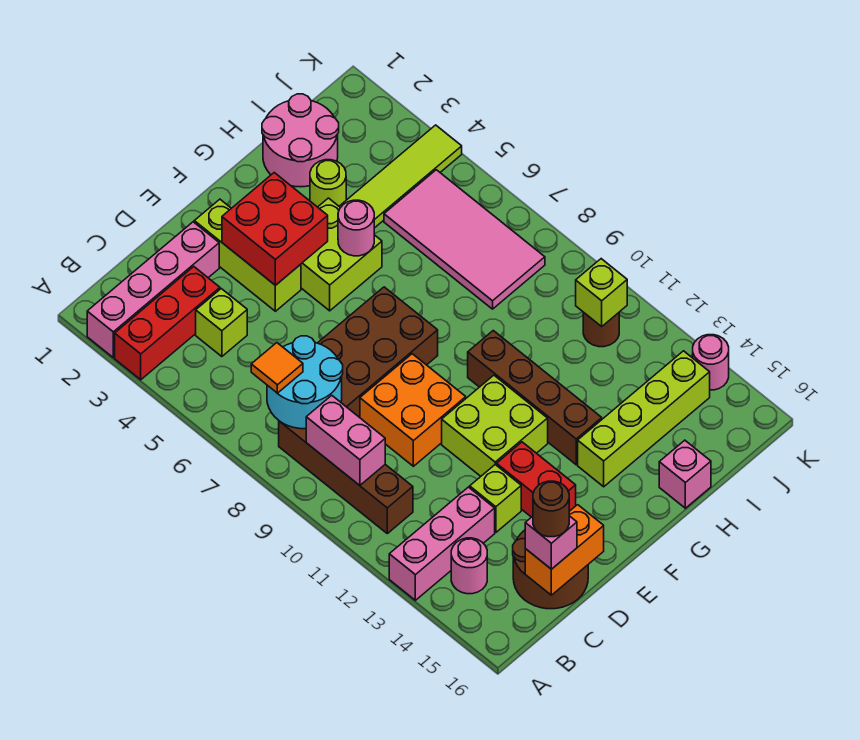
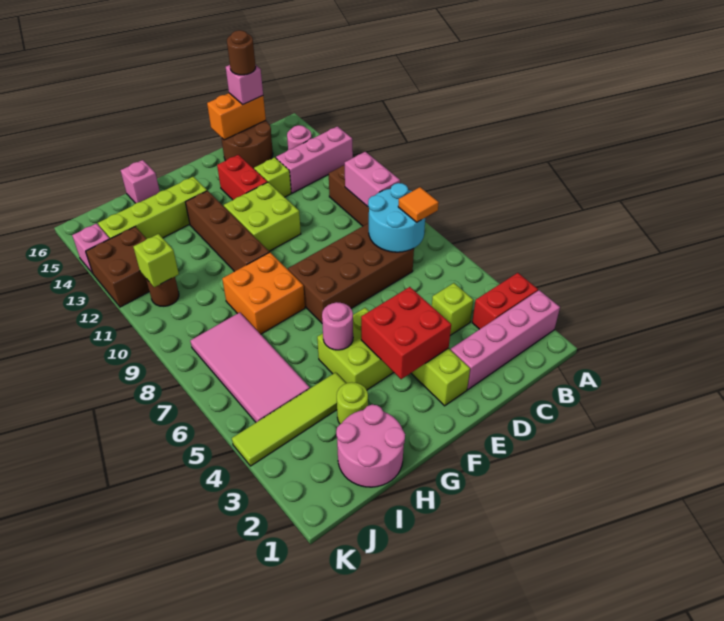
red brick A3:C3 level 1 -> red brick A3:B3 level 1
orange brick D9:E10 level 1 -> orange brick G8:H9 level 1
none -> brown brick J12:K13 level 1
pink round brick K14 level 1 -> pink brick K14 level 1

